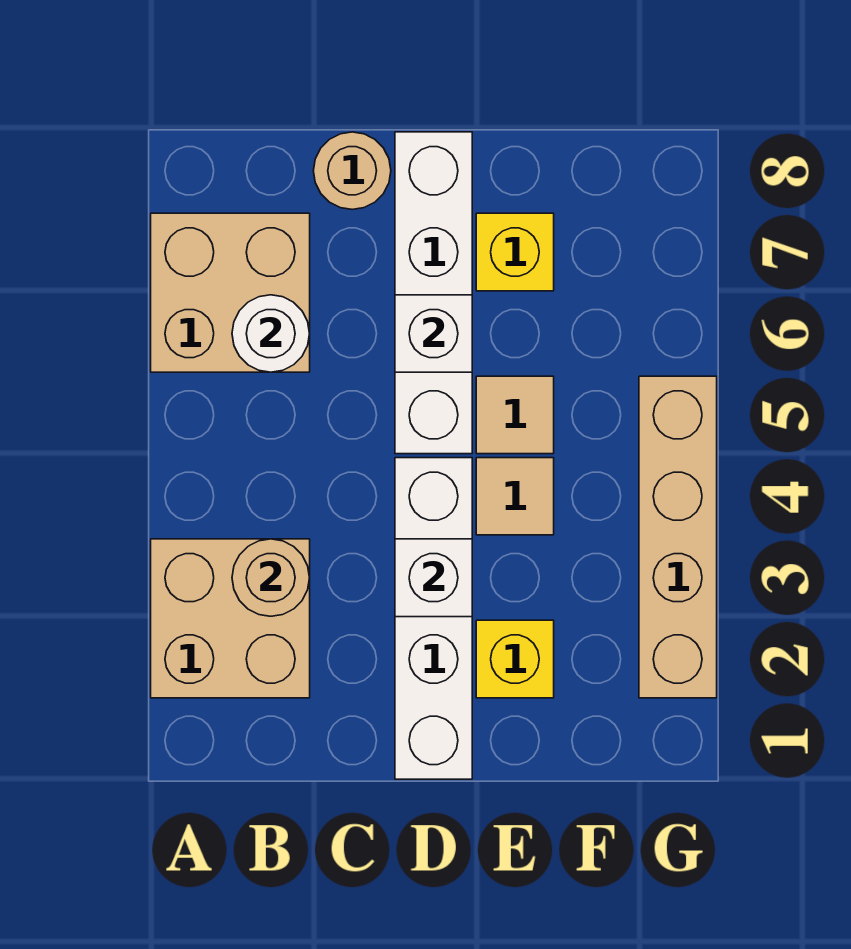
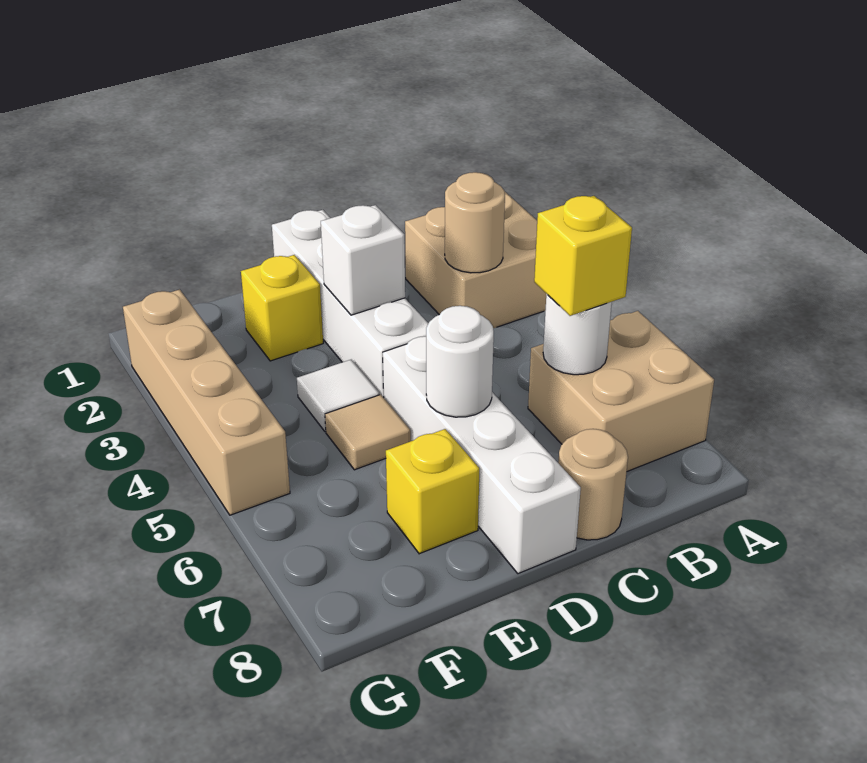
none -> yellow brick B6 level 3
white brick D6 level 2 -> white round brick D6 level 2
tan tile E4 level 1 -> white tile E4 level 1

